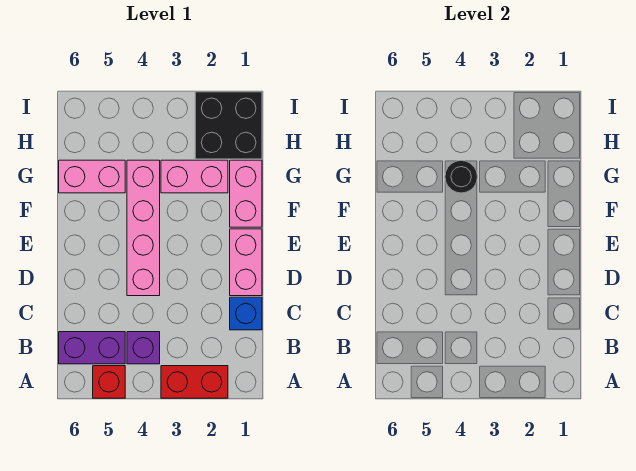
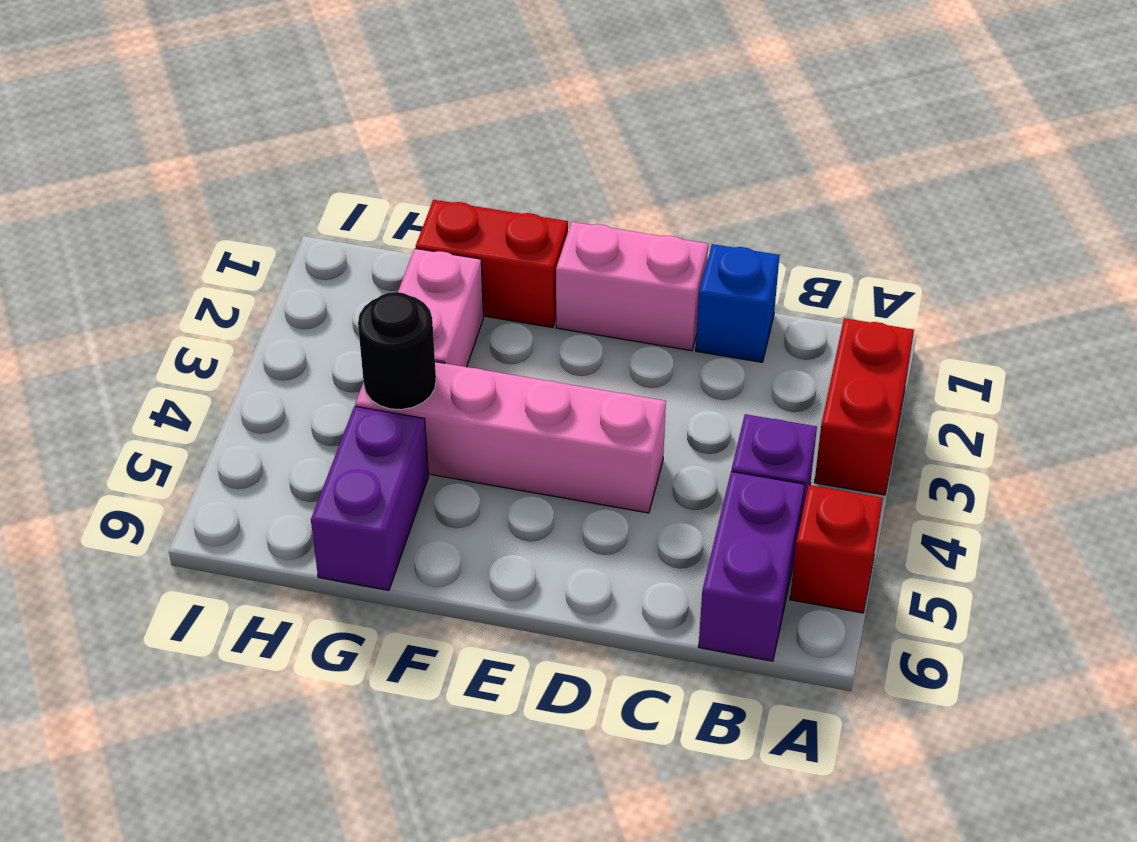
pink brick F1:G1 level 1 -> red brick F1:G1 level 1
pink brick G5:G6 level 1 -> purple brick G5:G6 level 1
black brick H1:I2 level 1 -> none

